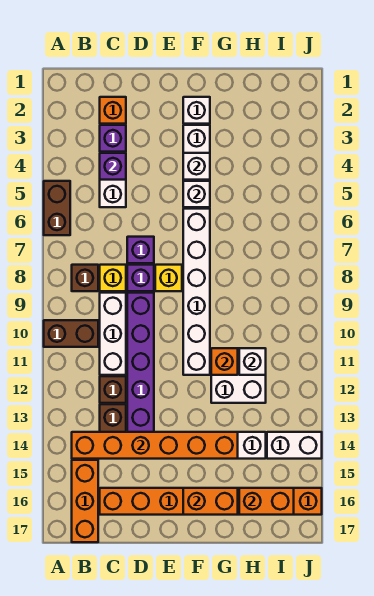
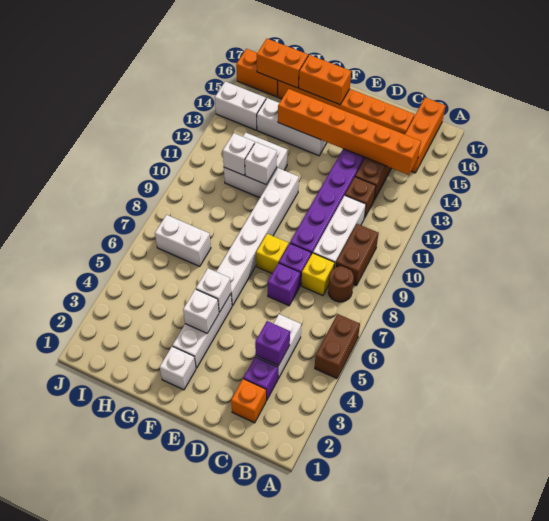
brown brick A10:B10 level 1 -> brown brick B9:B10 level 1
brown brick B8 level 1 -> brown round brick B8 level 1
orange brick G11 level 2 -> white brick G11 level 2
none -> white brick H7:I7 level 1

